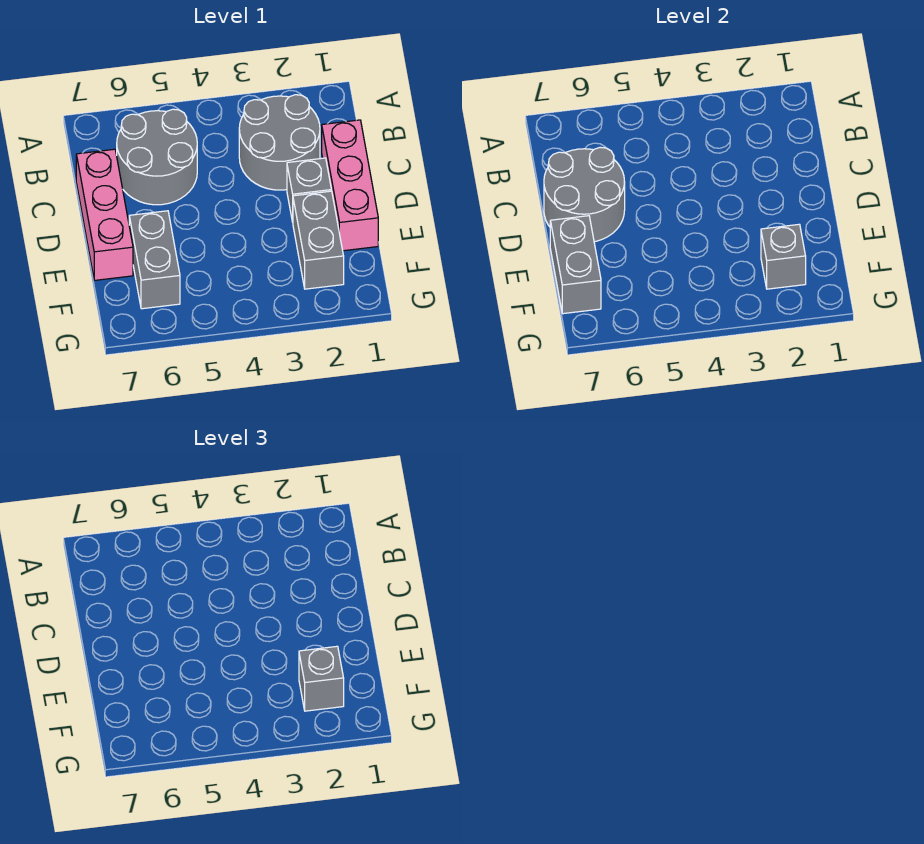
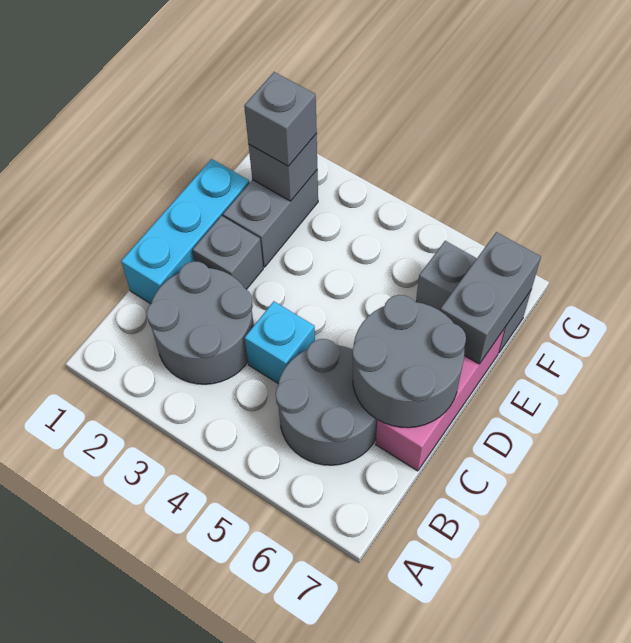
pink brick C1:E1 level 1 -> cyan brick C1:E1 level 1
none -> cyan brick C4 level 1
grey brick E6:F6 level 1 -> grey brick F6:F7 level 1

